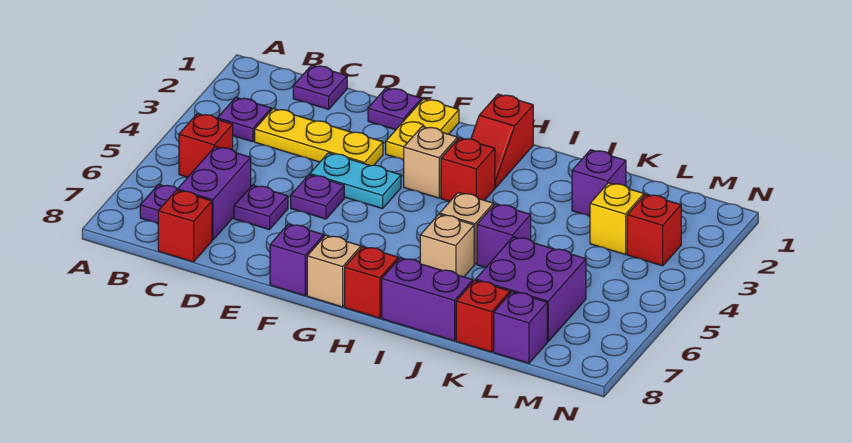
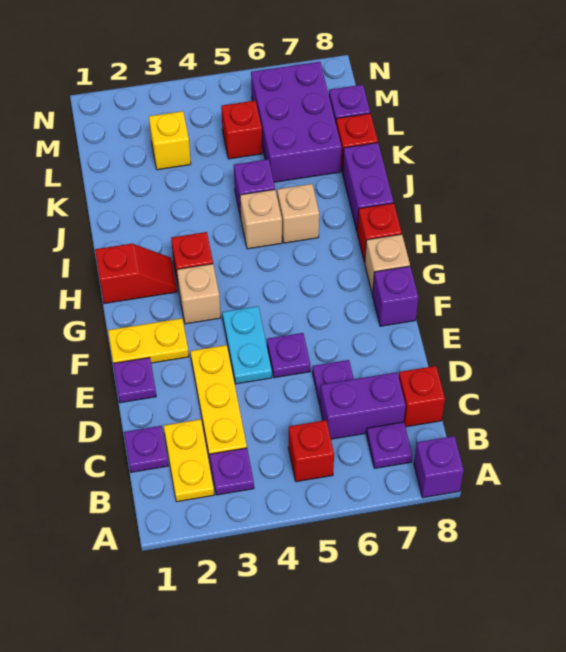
none -> yellow plate B2:C2 level 1
purple brick K2 level 1 -> purple brick A8 level 1
purple brick K6:L7 level 1 -> purple brick K6:M7 level 1
red brick M3 level 1 -> red brick L5 level 1

